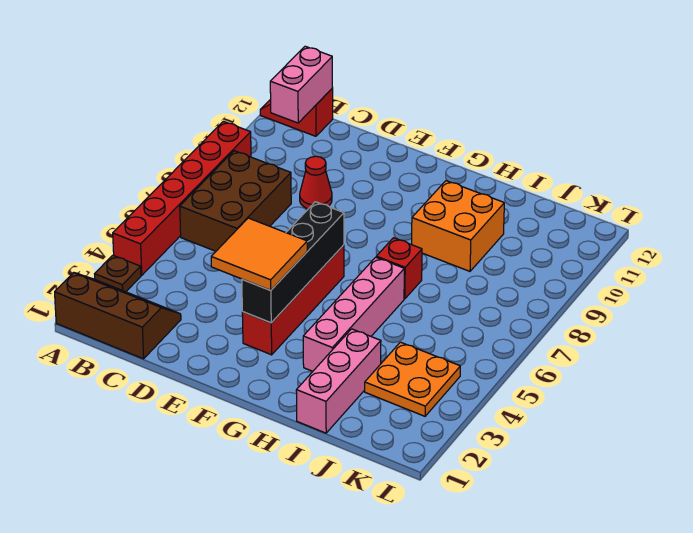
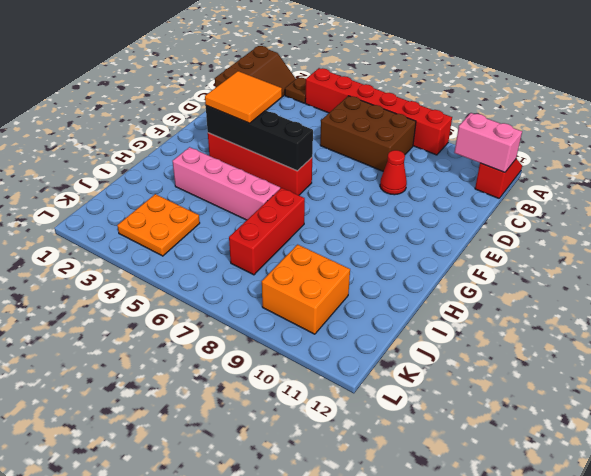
red brick H7 level 1 -> red brick H7:J7 level 1
orange brick H9:I10 level 1 -> orange brick J9:K10 level 1
pink brick I1:I3 level 1 -> none

